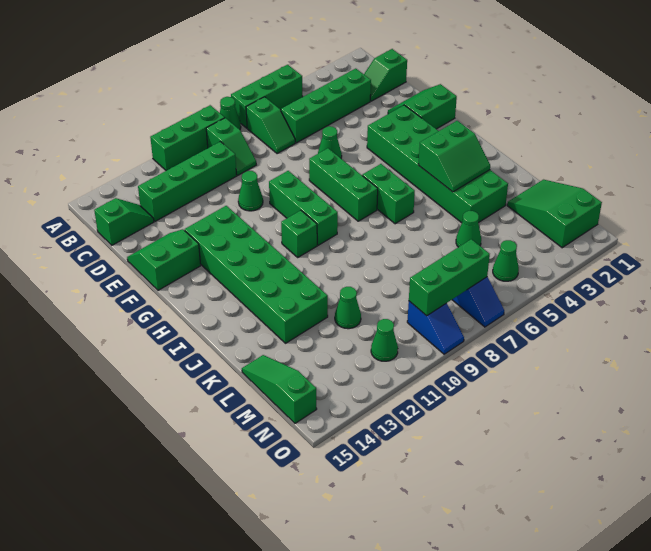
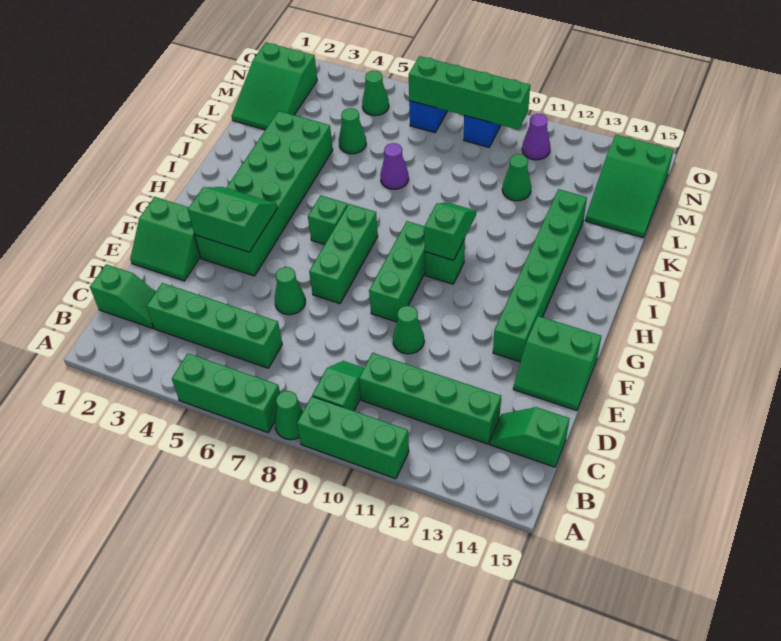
green slope B7:C7 level 1 top B -> green slope H10:I10 level 2 top H
green brick F12:K13 level 1 -> green brick F13:K13 level 1
green brick H6:I6 level 1 -> green brick H6 level 1
green slope I3:J4 level 2 top I -> green slope F3:G4 level 2 top F
none -> purple cone K7 level 1
green slope L15:N15 level 1 top N -> green slope L14:N15 level 1 top N
green brick N7:N9 level 2 -> green brick N7:N10 level 2
green cone N11 level 1 -> purple cone N11 level 1

